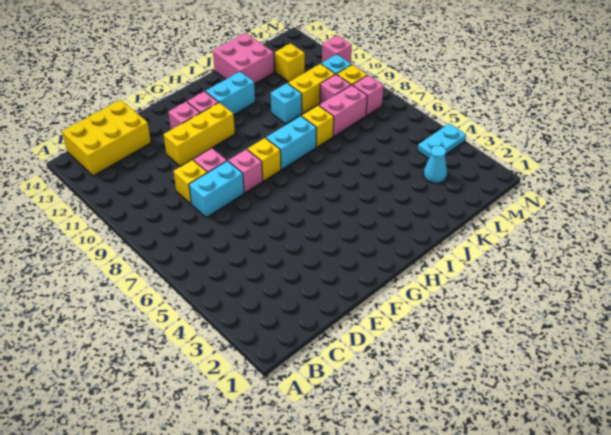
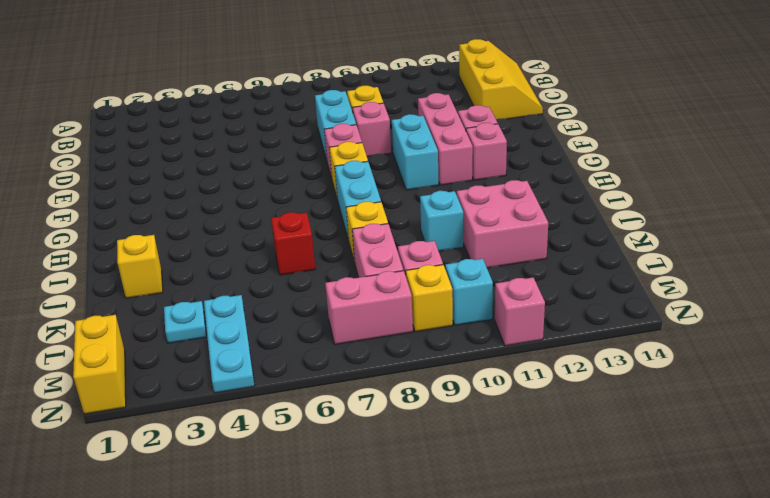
yellow brick B13:D14 level 1 -> yellow slope B13:D14 level 1 top 13
yellow brick E11:G11 level 1 -> pink brick E11:G11 level 1
cyan brick H12:I12 level 1 -> cyan brick F10:G10 level 1
none -> red brick J6 level 1
pink brick J13:K14 level 1 -> pink brick J11:K12 level 1
yellow brick K10:L10 level 1 -> yellow brick M1:N1 level 1
cyan cone L3 level 1 -> cyan plate L3 level 1
yellow brick L12 level 1 -> yellow brick J2 level 1
cyan plate M4:N4 level 1 -> cyan plate L4:N4 level 1
pink brick M8 level 1 -> pink brick M7:M8 level 1

